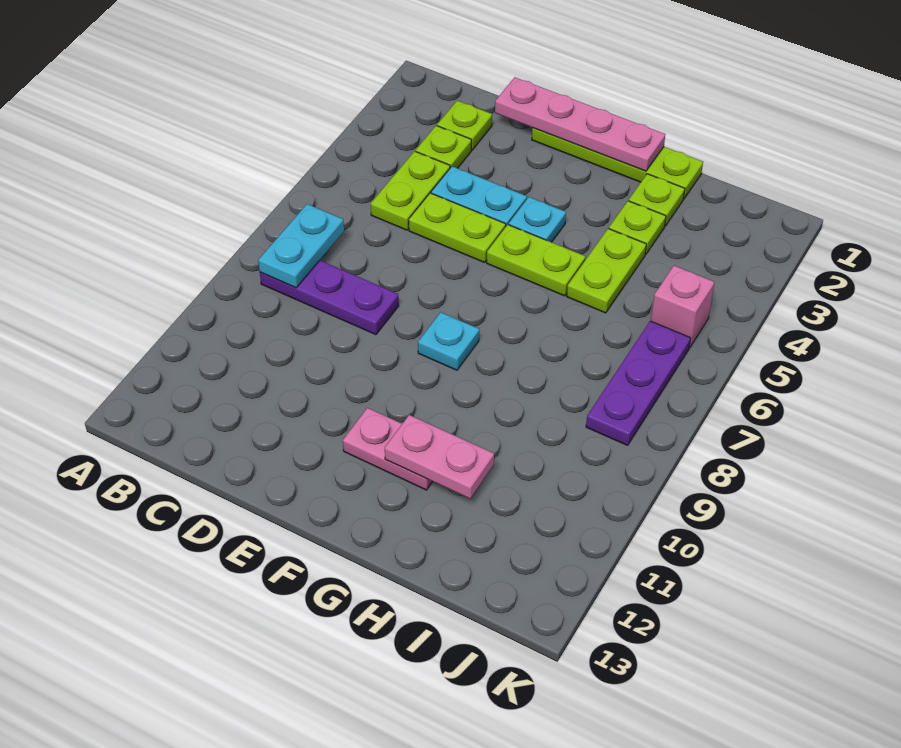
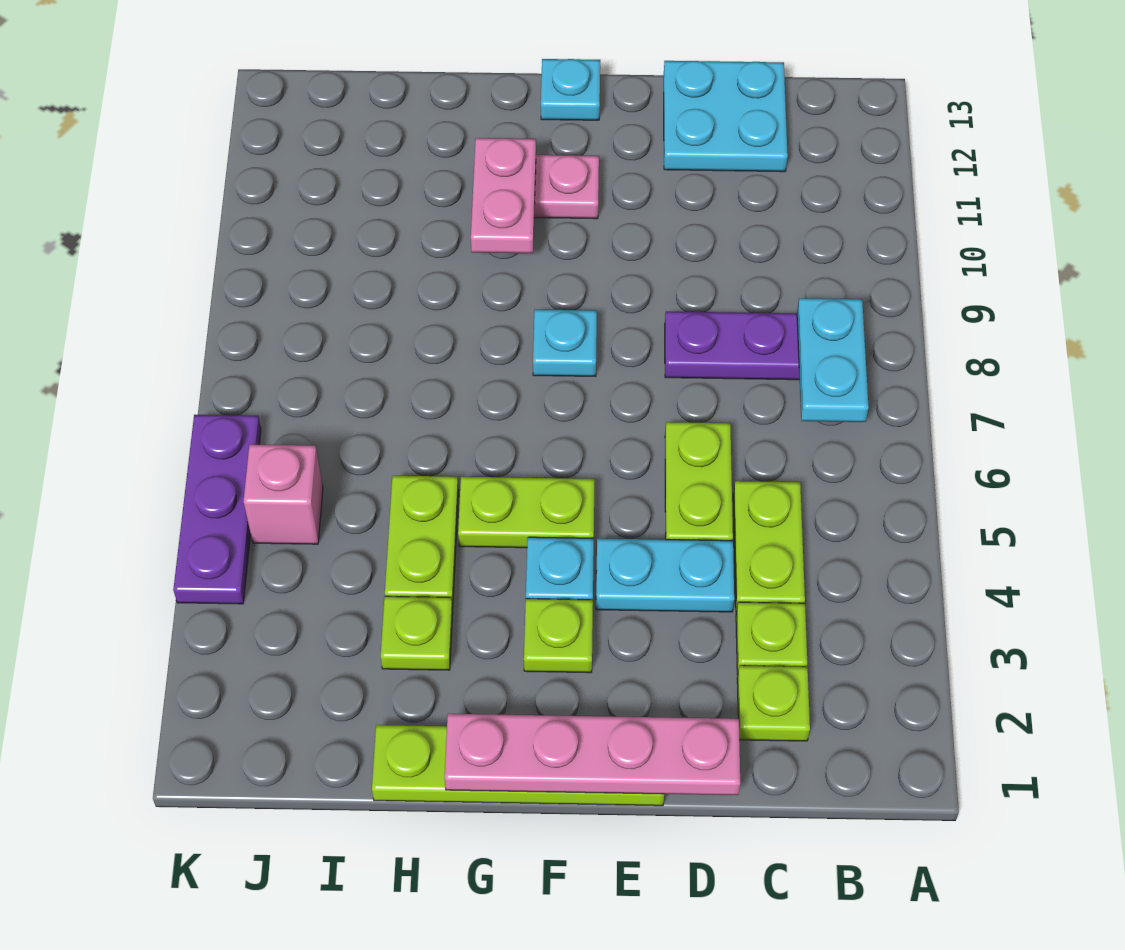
none -> cyan plate C12:D13 level 1
lime plate D5:E5 level 1 -> lime plate D5:D6 level 1
none -> cyan plate F13 level 1
pink plate G11:H11 level 2 -> pink plate G10:G11 level 2
lime plate H2 level 1 -> lime plate F3 level 1
purple plate J6:J8 level 1 -> purple plate K4:K6 level 1

